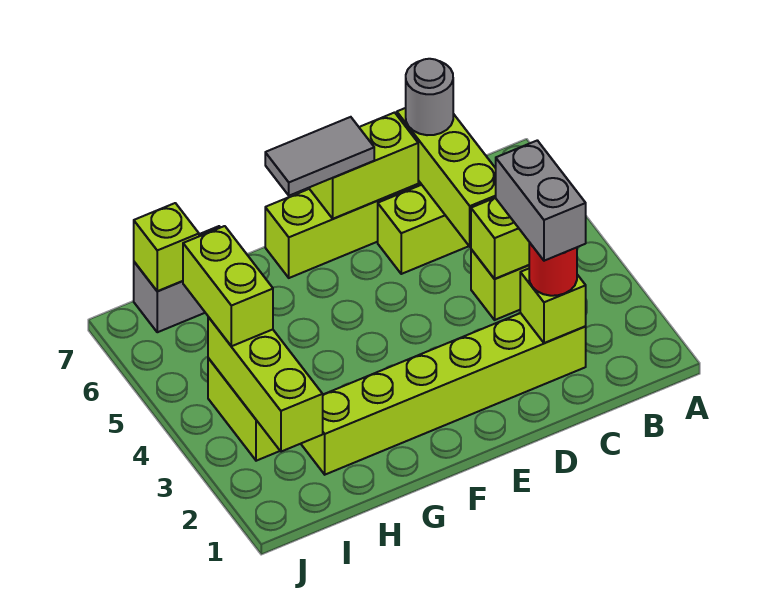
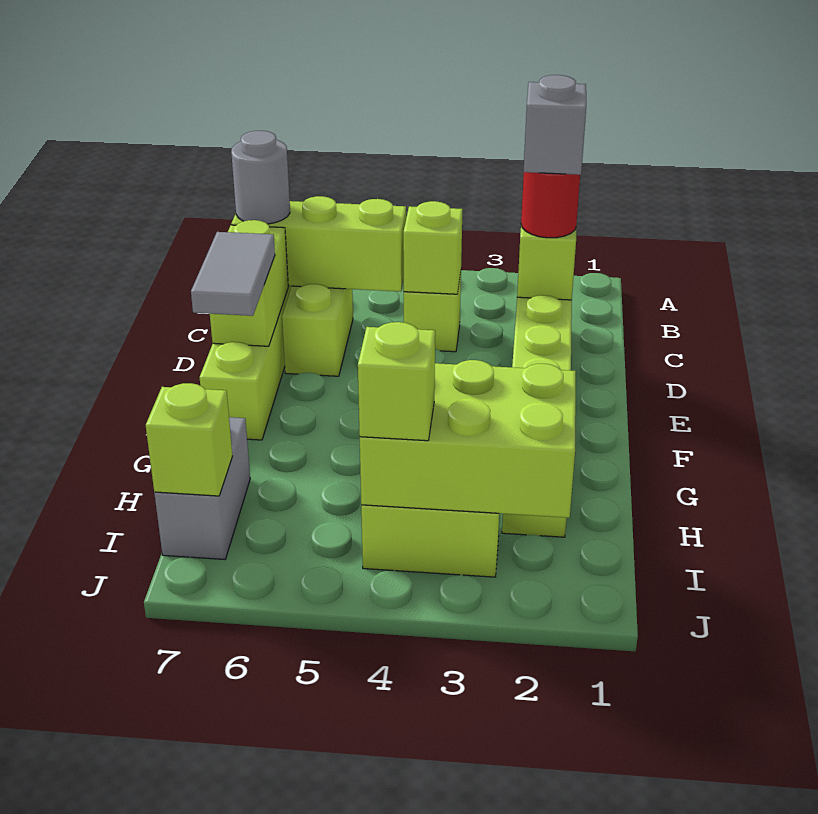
grey brick C2:C3 level 4 -> grey brick C2 level 4
lime brick I2:I4 level 2 -> lime brick H2:I4 level 2
lime brick I4:I5 level 3 -> lime brick I4 level 3

